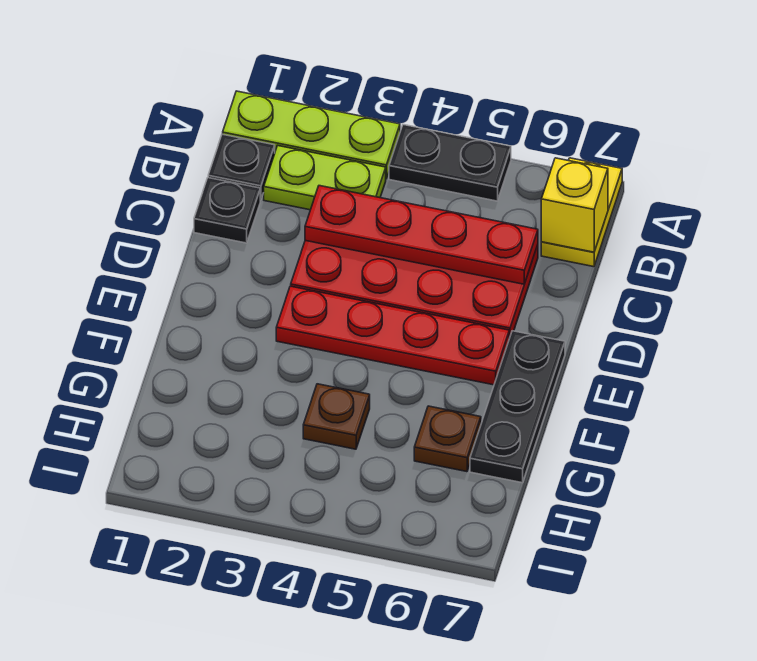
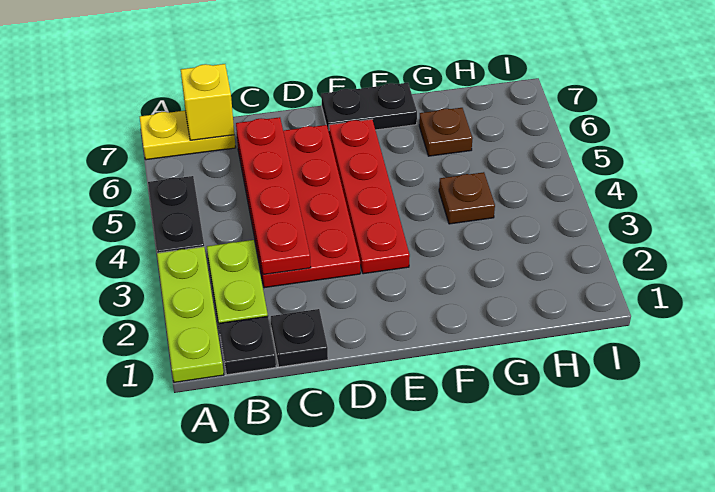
black plate E7:G7 level 1 -> black plate E7:F7 level 1

